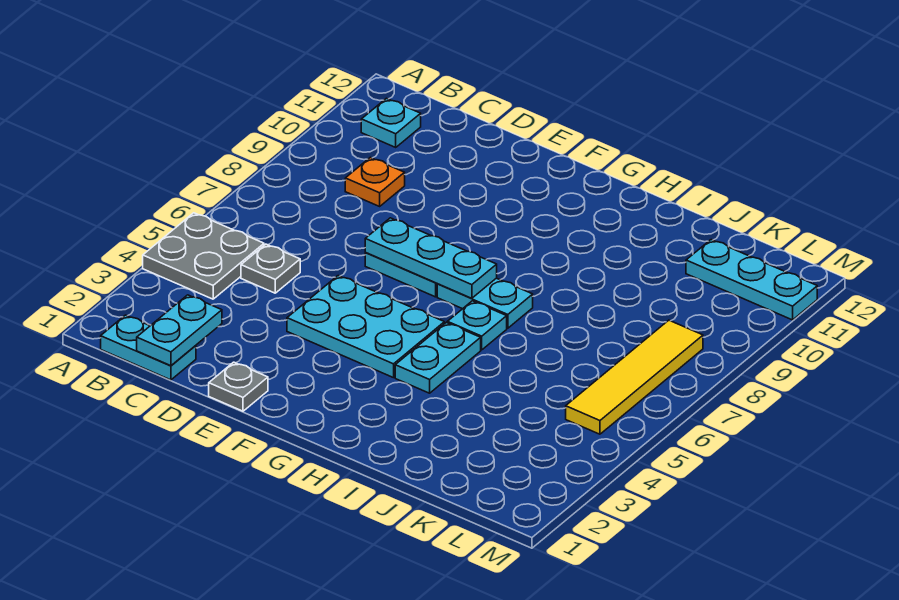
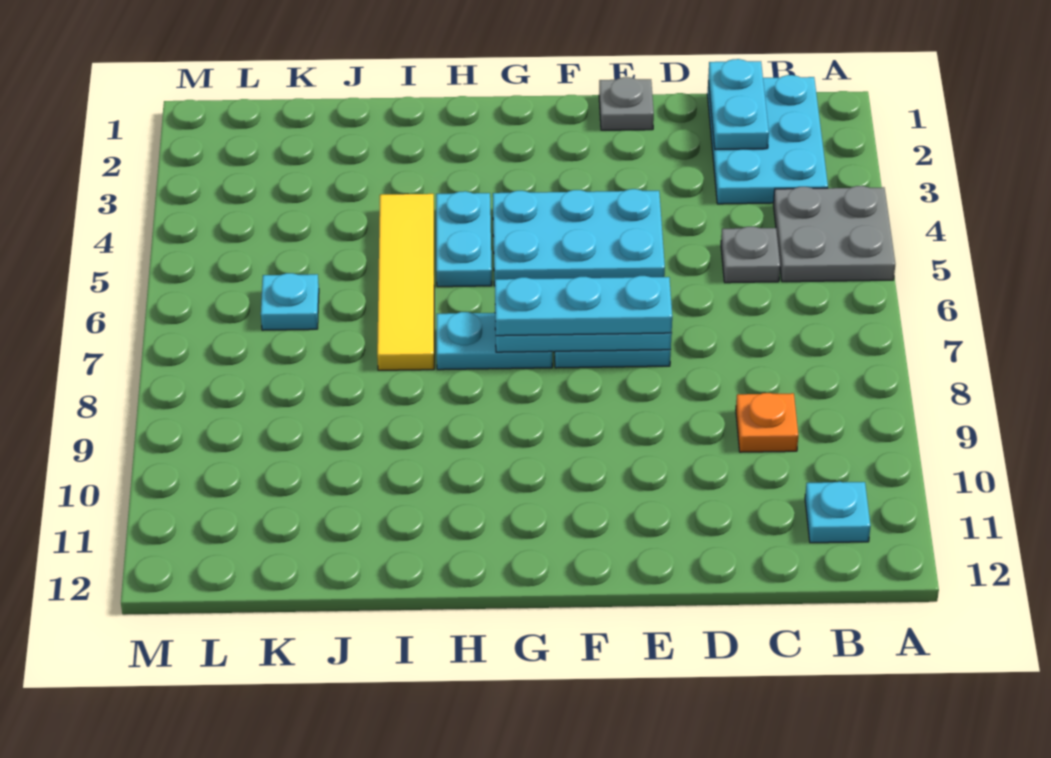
cyan plate B1:C1 level 1 -> cyan plate B1:C3 level 1
cyan plate H6 level 1 -> cyan plate K6 level 1
cyan plate K11:M11 level 1 -> cyan plate E7:G7 level 3
yellow tile L5:L8 level 1 -> yellow tile I4:I7 level 1

